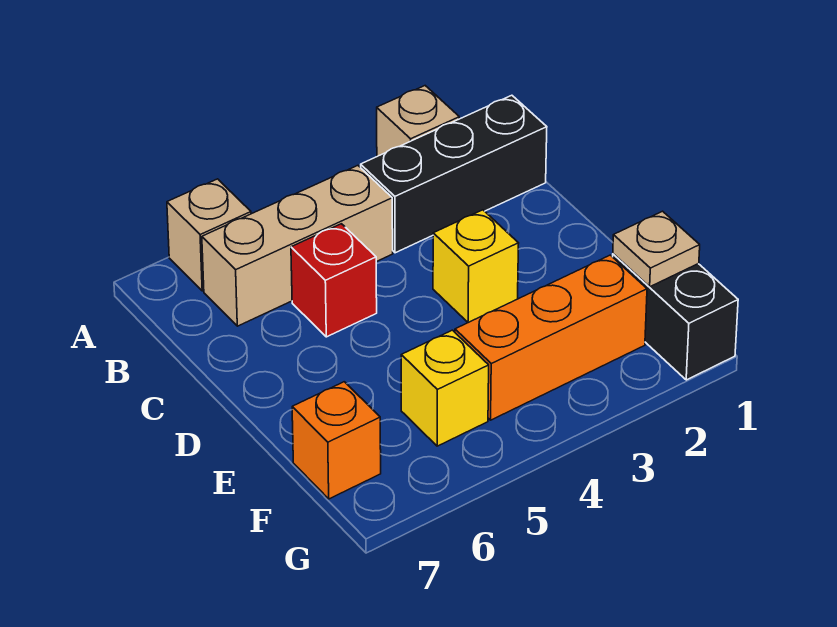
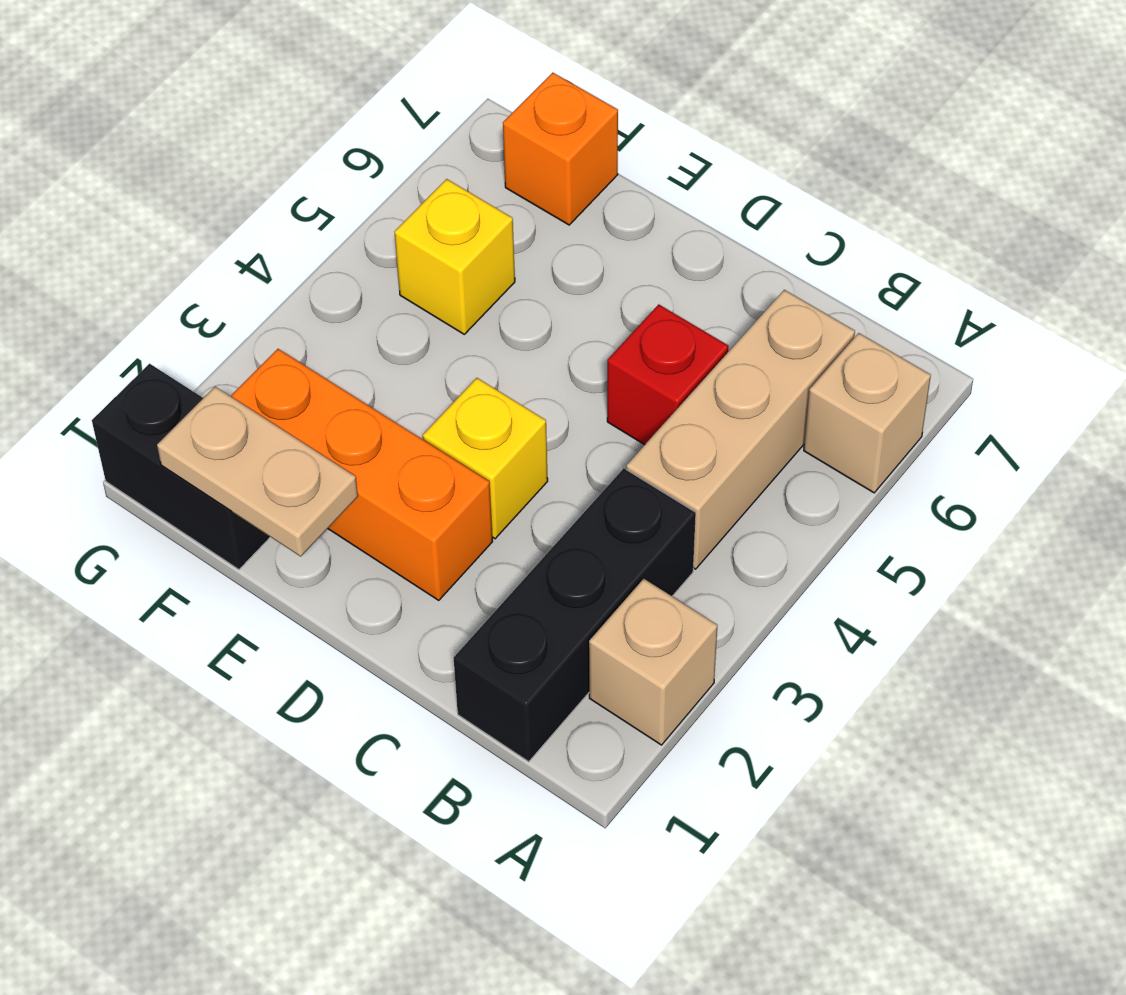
tan plate F1 level 2 -> tan plate E1:F1 level 2
orange brick F2:F4 level 1 -> orange brick D2:F2 level 1

